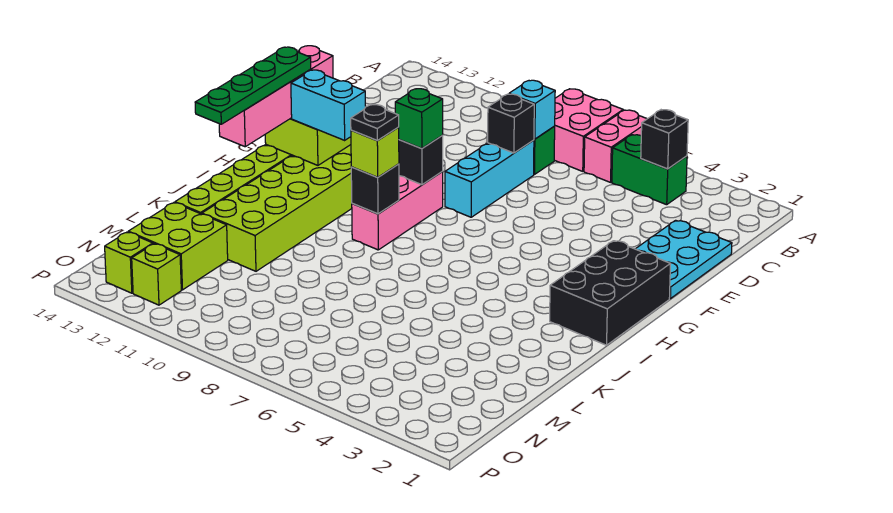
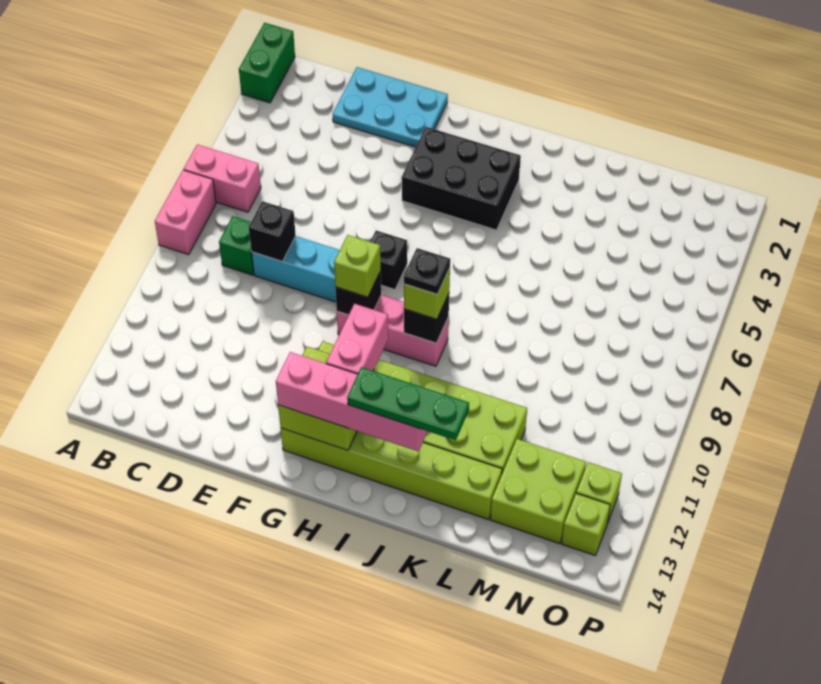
pink brick A7:B8 level 1 -> pink brick A7:A8 level 1
green brick B4:B5 level 1 -> green brick A1:A2 level 1
black brick B4 level 2 -> black brick G7 level 1
cyan brick C8 level 2 -> none
black brick G1:I2 level 1 -> black brick G3:I4 level 1
green brick G9 level 3 -> lime brick G9 level 3
cyan brick H11:H12 level 3 -> pink brick H11:H12 level 3
green plate H13:K13 level 4 -> green plate I13:K13 level 4

